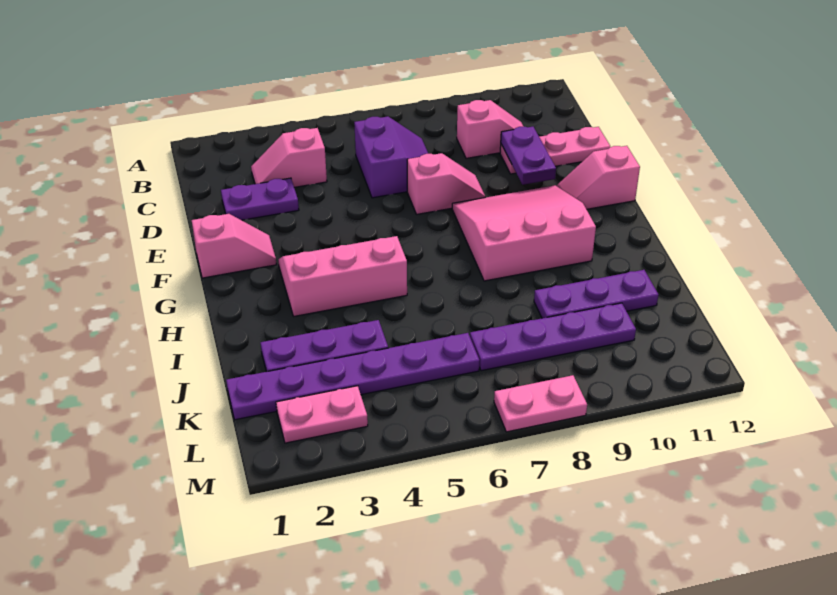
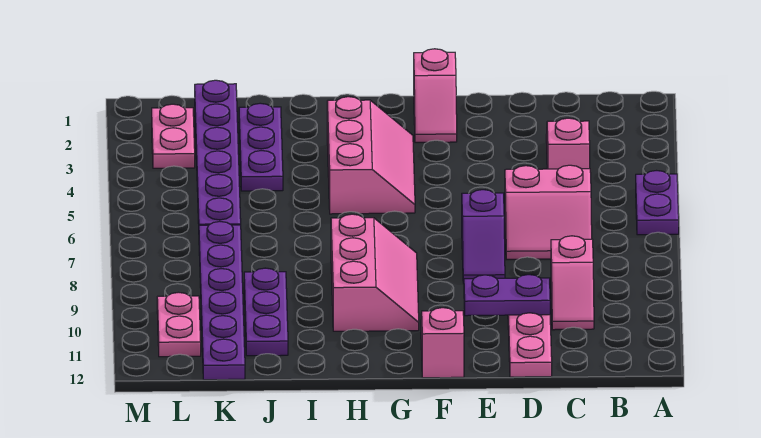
purple slope C6:D7 level 1 top 6 -> pink slope C6:D7 level 1 top 6
purple plate D2:D3 level 1 -> purple plate A5:A6 level 1
pink slope E7:E8 level 1 top 7 -> purple slope E7:E8 level 1 top 7
pink slope F8:H10 level 1 top H -> pink slope G8:H10 level 1 top H
purple plate K7:K10 level 1 -> purple plate K7:K12 level 1
pink plate M7:M8 level 1 -> pink plate L10:L11 level 1

